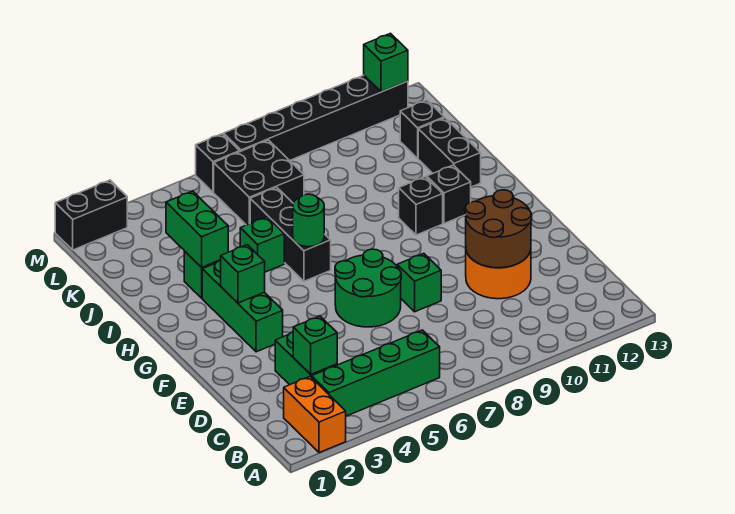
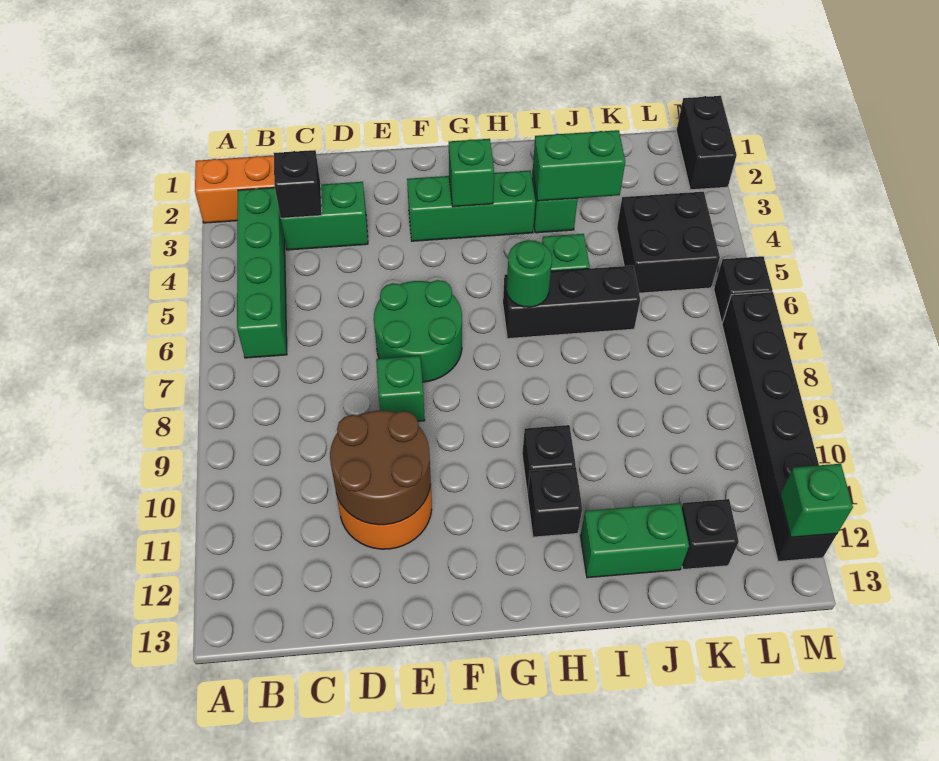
green brick C3 level 2 -> black brick C3 level 2
black brick I12:J12 level 1 -> green brick I12:J12 level 1
black brick K6:L7 level 1 -> black brick K4:L5 level 1

